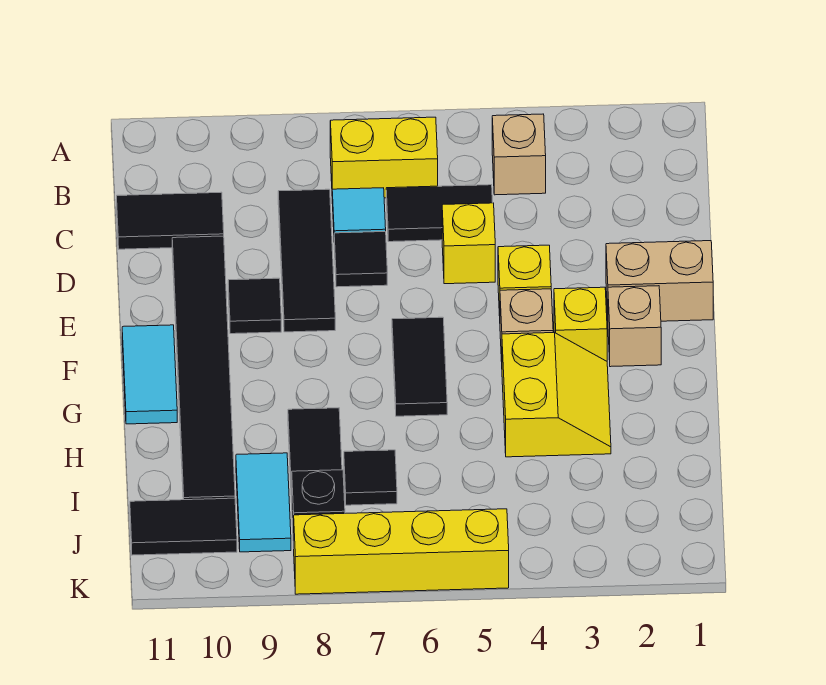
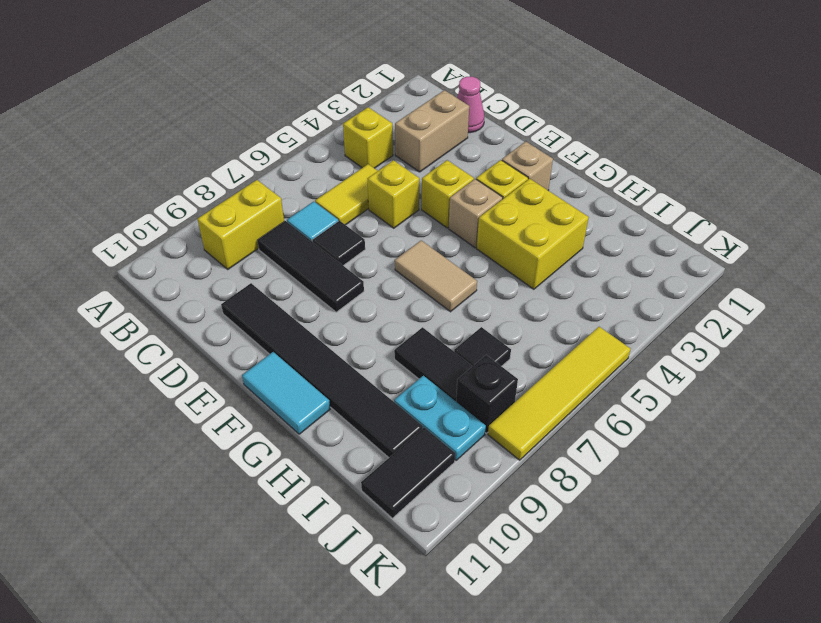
tan brick B4 level 1 -> yellow brick B4 level 1
yellow brick B6:B7 level 1 -> yellow brick B8:B9 level 1
none -> pink cone C1 level 1
black tile C5:C6 level 1 -> yellow tile C5:C6 level 1
black tile C10:C11 level 1 -> none
tan brick E1:E2 level 1 -> tan brick C2:C3 level 1
black tile E9 level 1 -> none
black tile F6:G6 level 1 -> tan tile F6:G6 level 1
yellow slope G3:H4 level 1 top 4 -> yellow brick G3:H4 level 1
cyan tile I9:J9 level 1 -> cyan plate I9:J9 level 1
yellow brick K5:K8 level 1 -> yellow tile K5:K8 level 1

